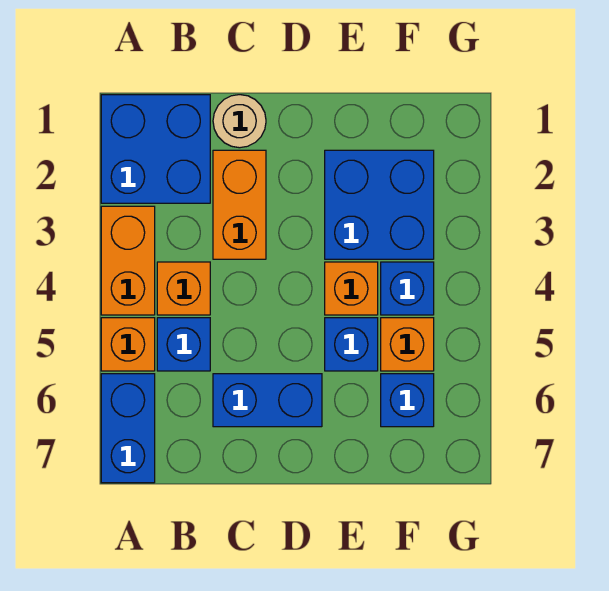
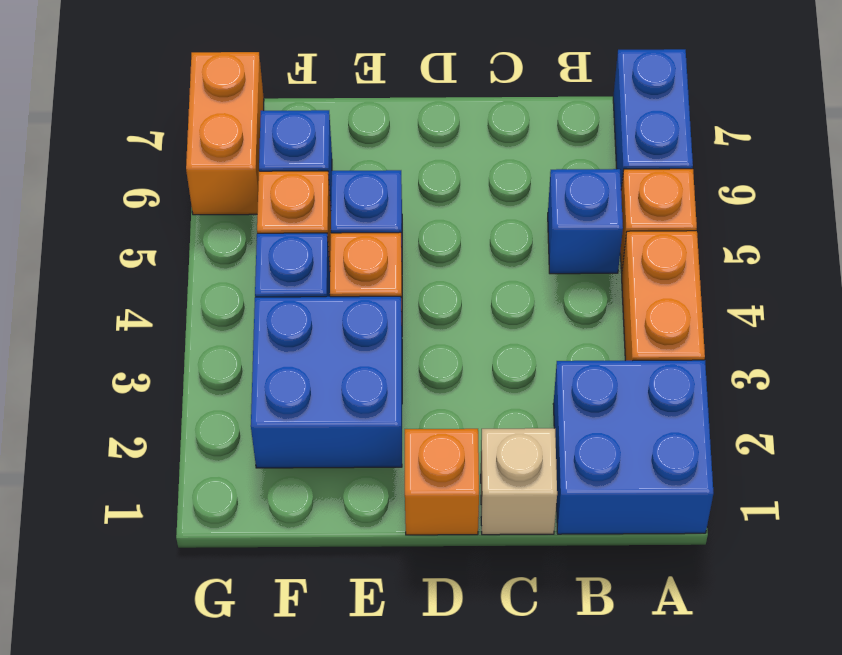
orange brick B4 level 1 -> orange brick D1 level 1
tan round brick C1 level 1 -> tan brick C1 level 1
orange brick C2:C3 level 1 -> orange brick G6:G7 level 1
blue brick C6:D6 level 1 -> none

